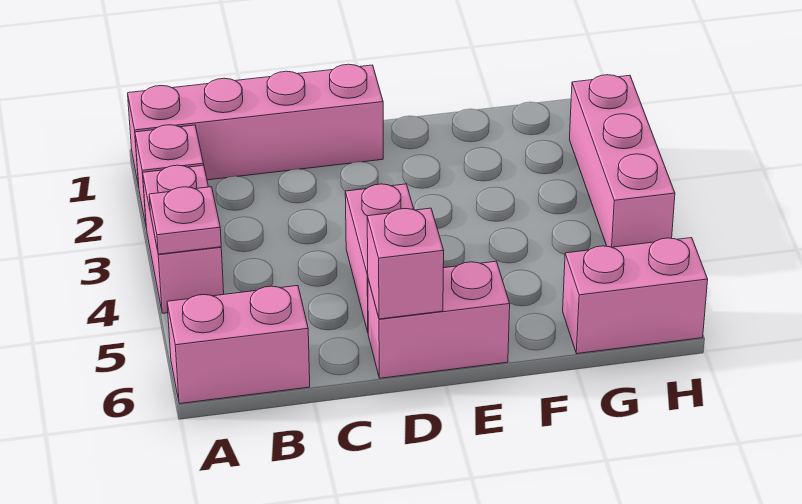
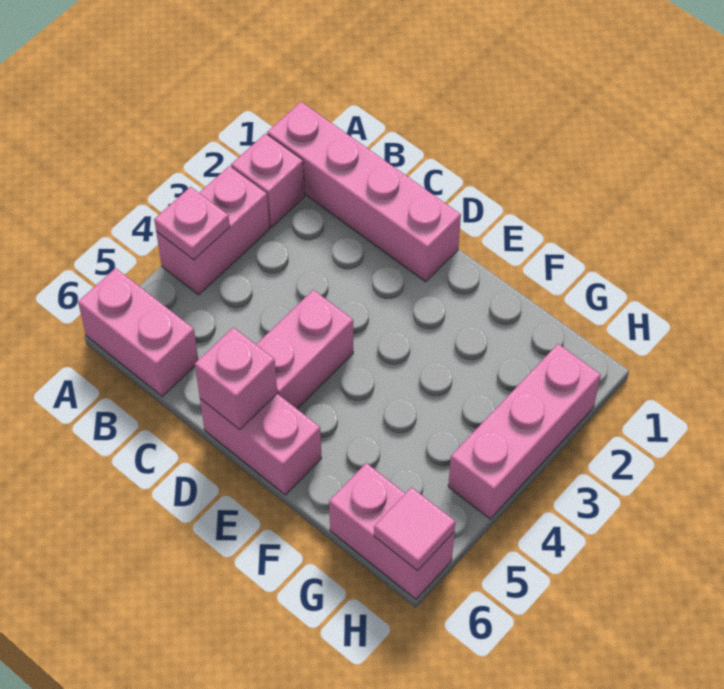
none -> pink tile H6 level 2

